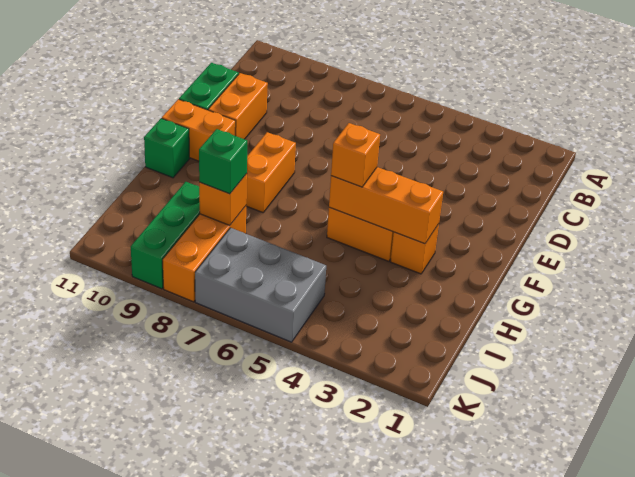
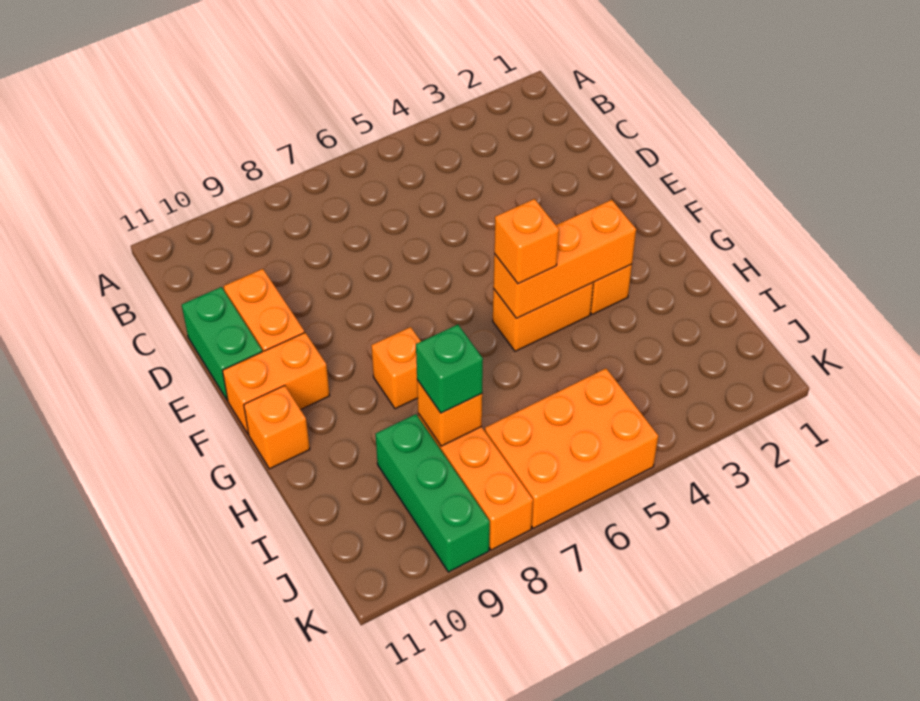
orange brick F8:G8 level 1 -> orange brick G8 level 1
green brick G11 level 1 -> orange brick G11 level 1
grey brick J5:K7 level 1 -> orange brick J5:K7 level 1

